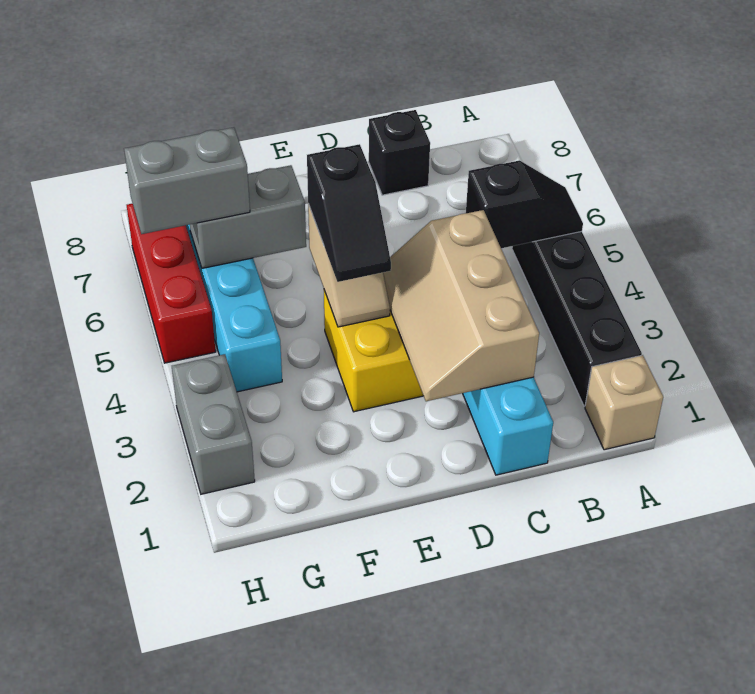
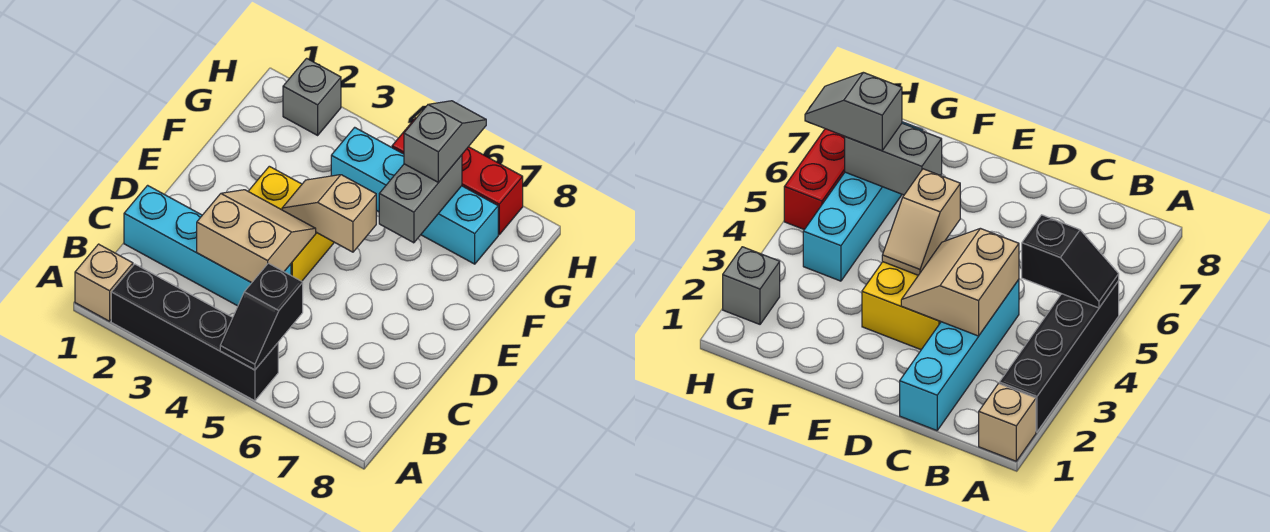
tan slope C2:D4 level 2 top C -> tan slope C3:D4 level 2 top C
black brick C8 level 1 -> none
black slope E4:E5 level 3 top 5 -> none
grey brick G6:H6 level 3 -> grey slope G6:H6 level 3 top G
grey brick H2:H3 level 1 -> grey brick H2 level 1

